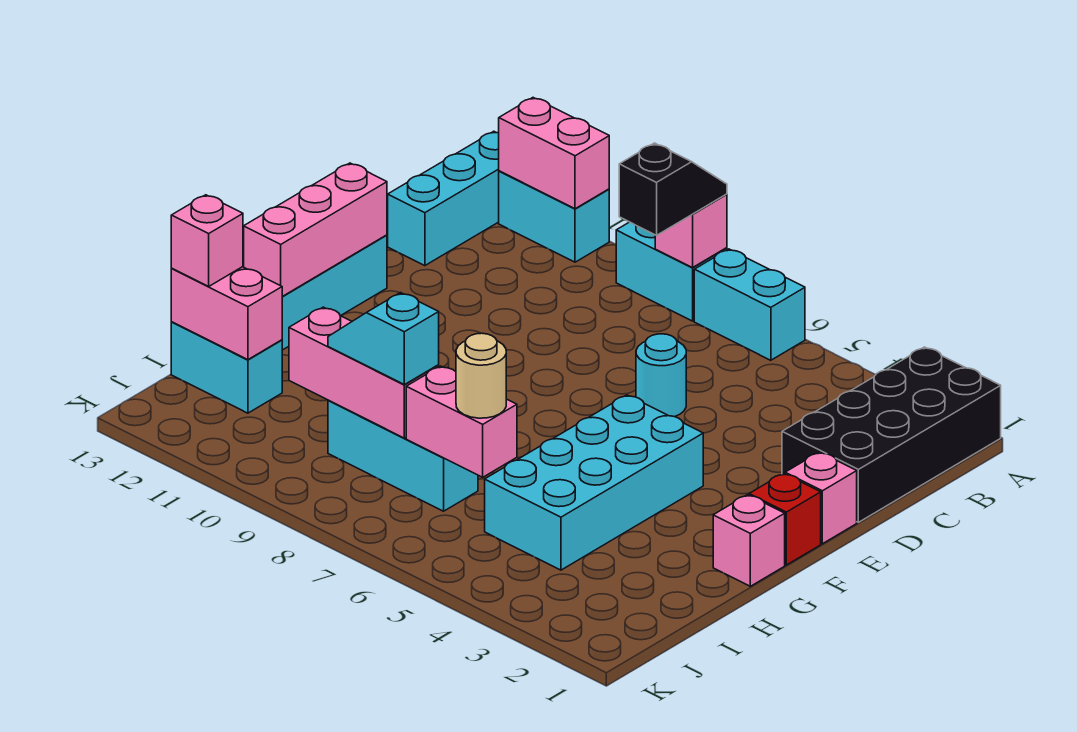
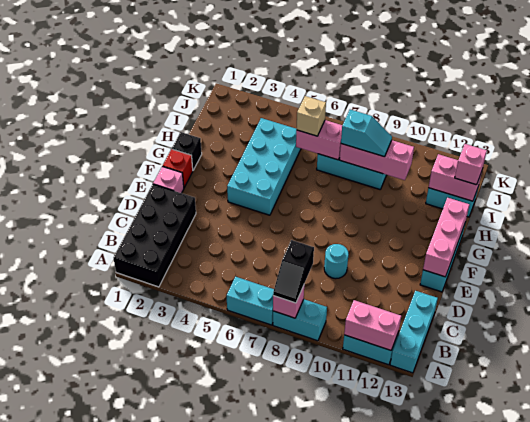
cyan round brick D6 level 1 -> cyan round brick D9 level 1
pink brick G1 level 1 -> black brick G1 level 1
tan round brick I6 level 3 -> tan brick I6 level 3

